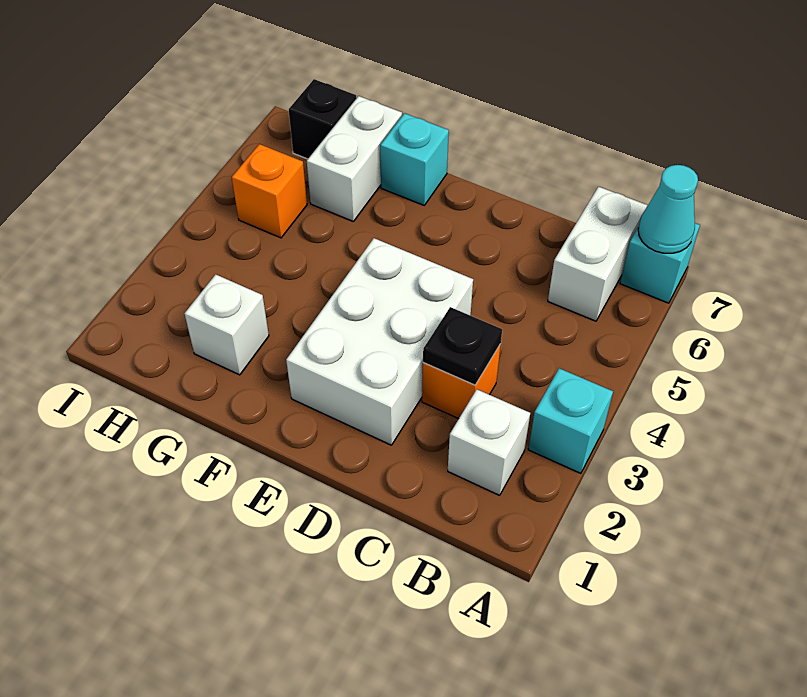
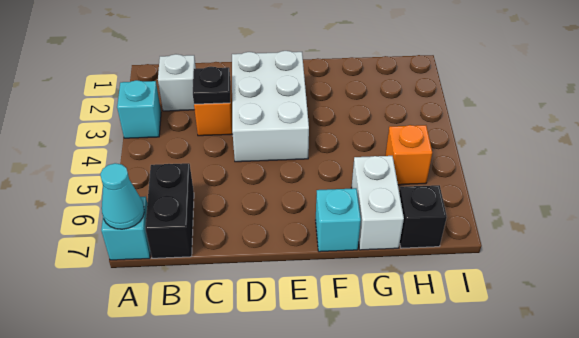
white brick B6:B7 level 1 -> black brick B6:B7 level 1
white brick G2 level 1 -> none

